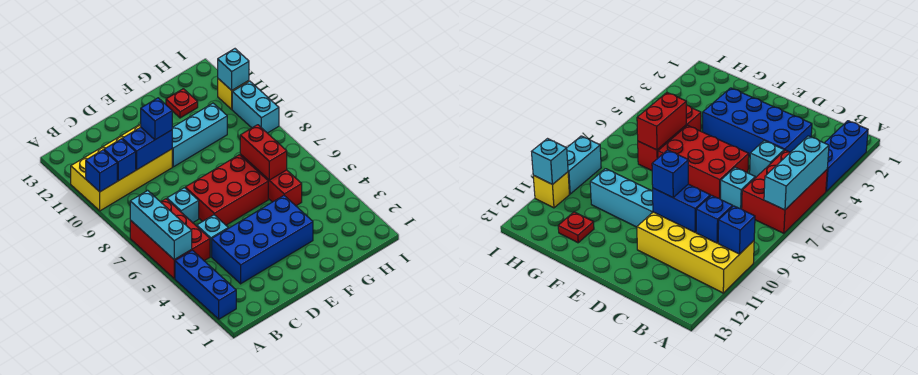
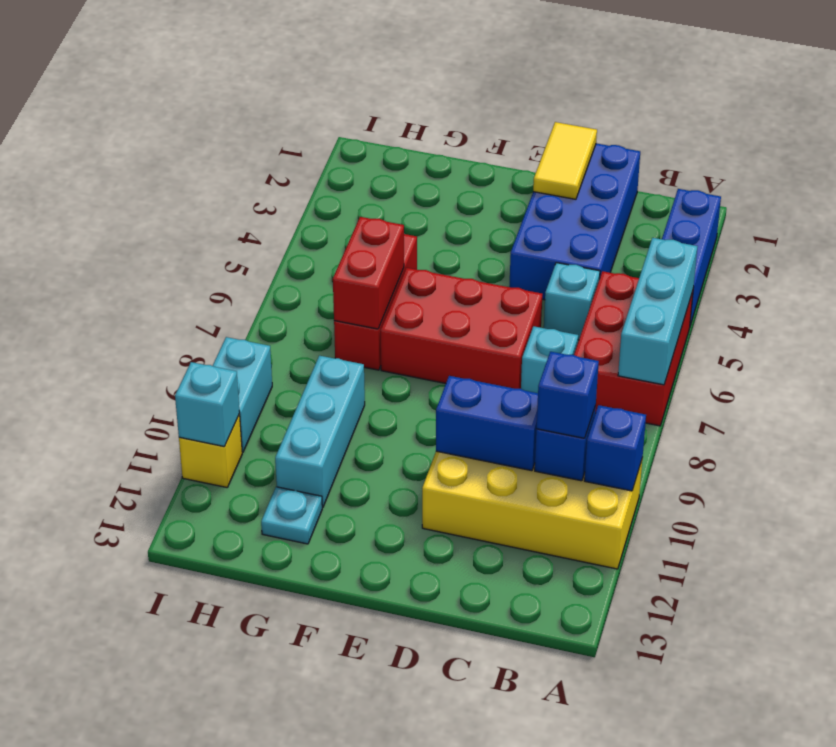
blue brick C3:F4 level 1 -> blue brick C1:D4 level 1
none -> yellow tile D1:D2 level 2
blue brick D10 level 3 -> blue brick B10 level 3
cyan brick E10:G10 level 1 -> cyan brick G9:G11 level 1
red plate G12 level 1 -> cyan plate G12 level 1

